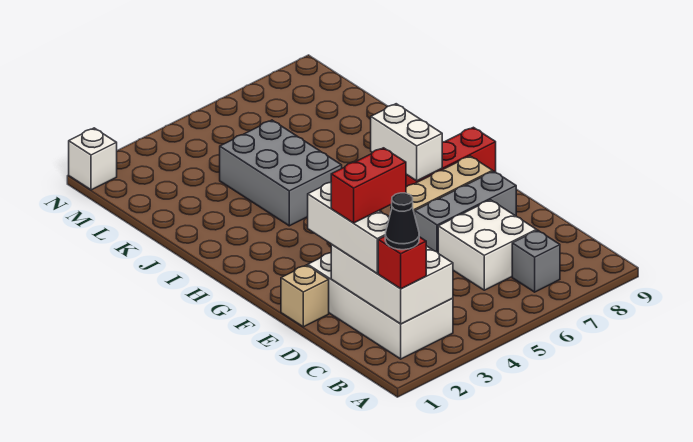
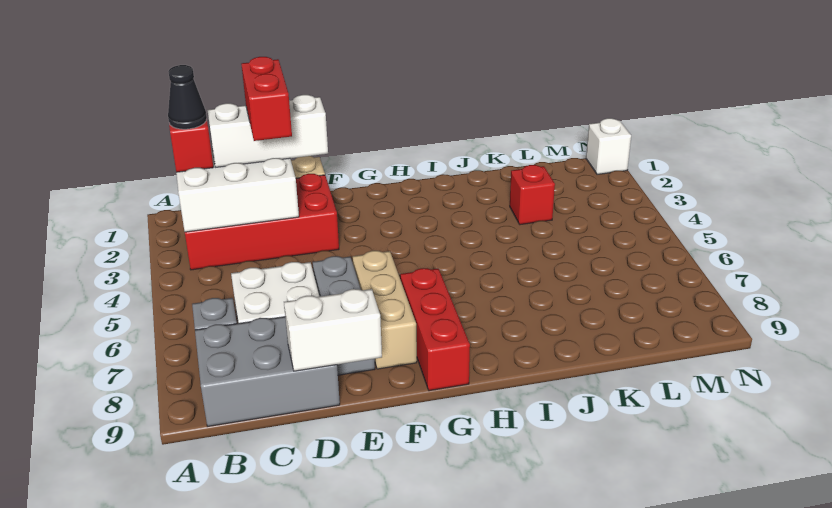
white brick B2:E3 level 1 -> red brick B2:E3 level 1
white brick G7:H7 level 2 -> white brick D9:E9 level 2
grey brick I4:K5 level 1 -> grey brick B8:D9 level 1
none -> red brick K3 level 1

